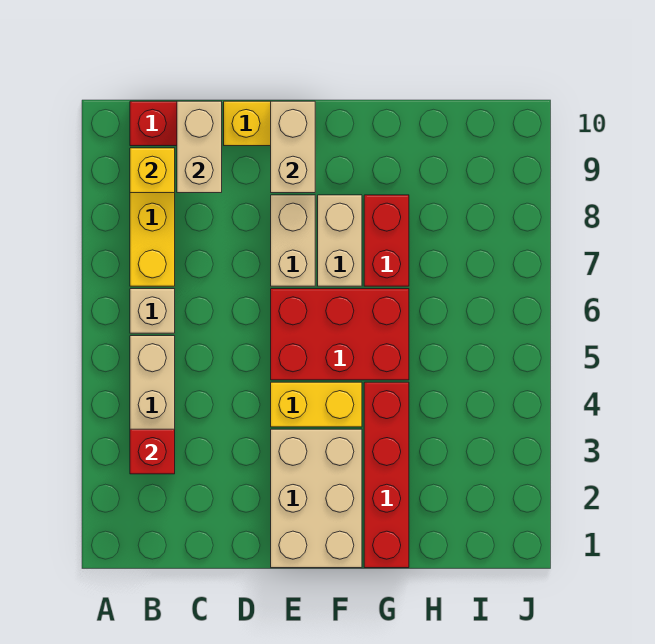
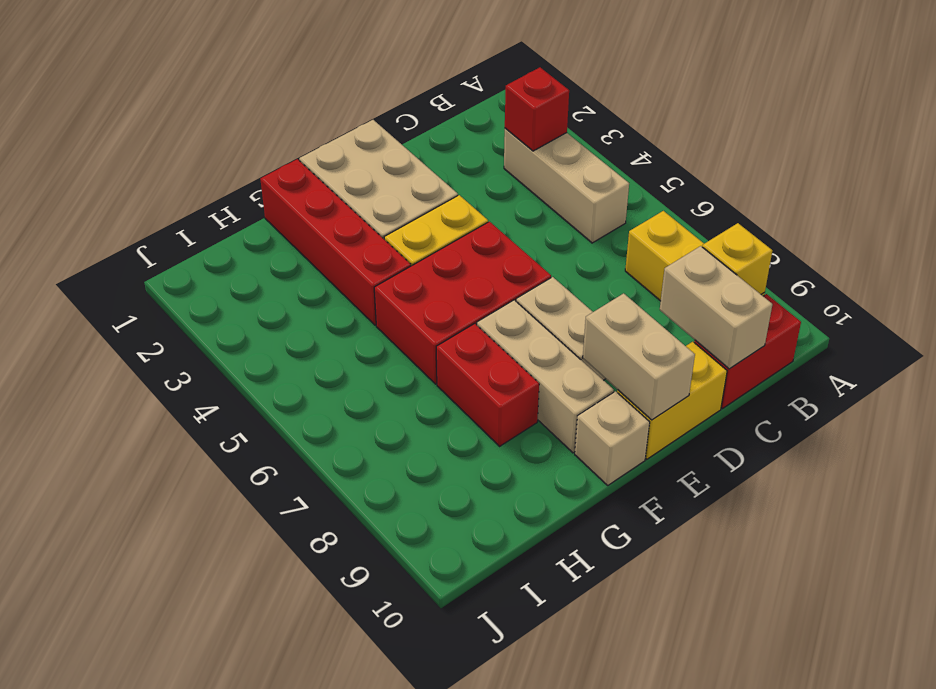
tan brick B6 level 1 -> tan brick F10 level 1
tan brick F7:F8 level 1 -> tan brick F7:F9 level 1

